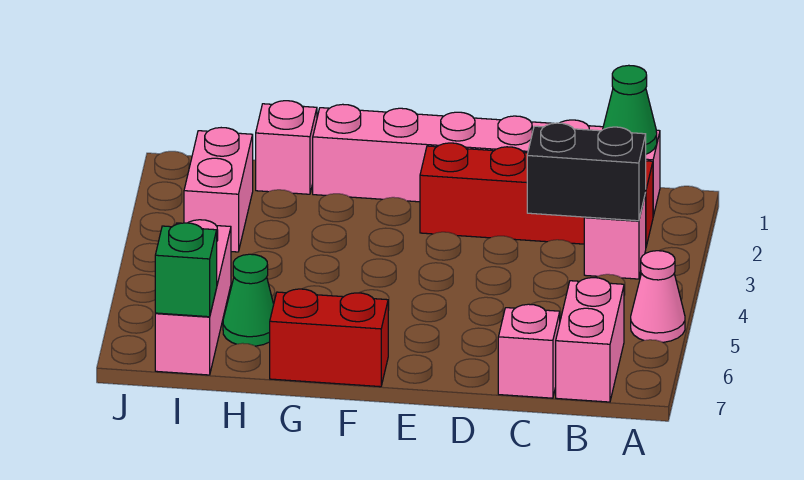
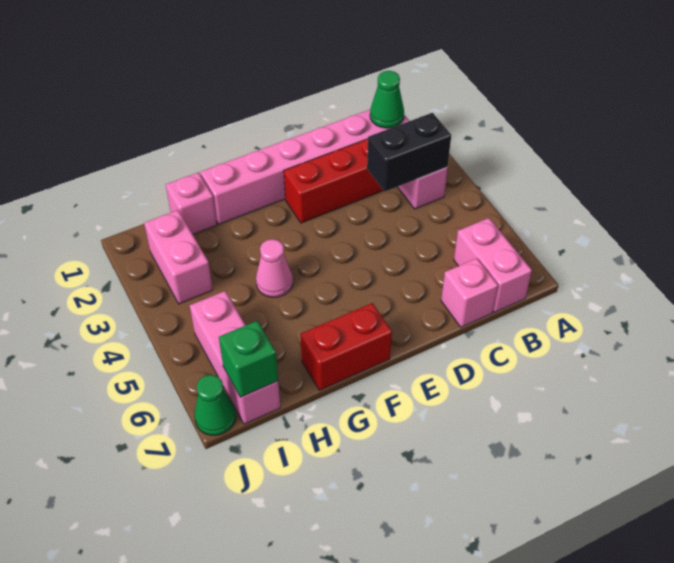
pink cone A5 level 1 -> pink cone G4 level 1
green cone H6 level 1 -> green cone J7 level 1

